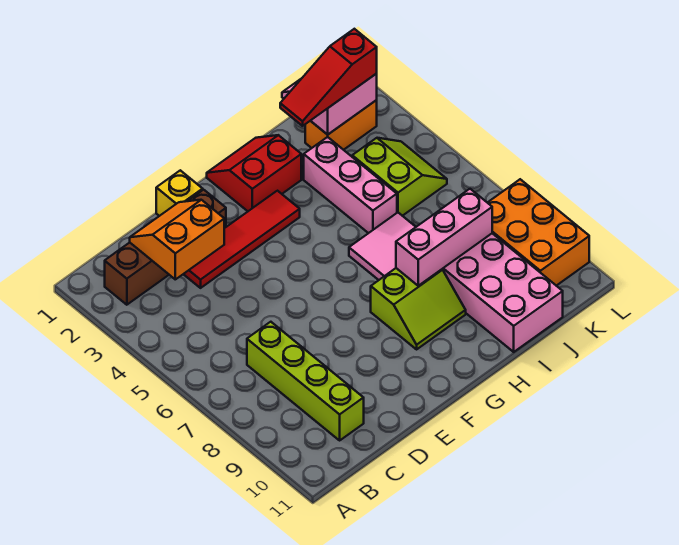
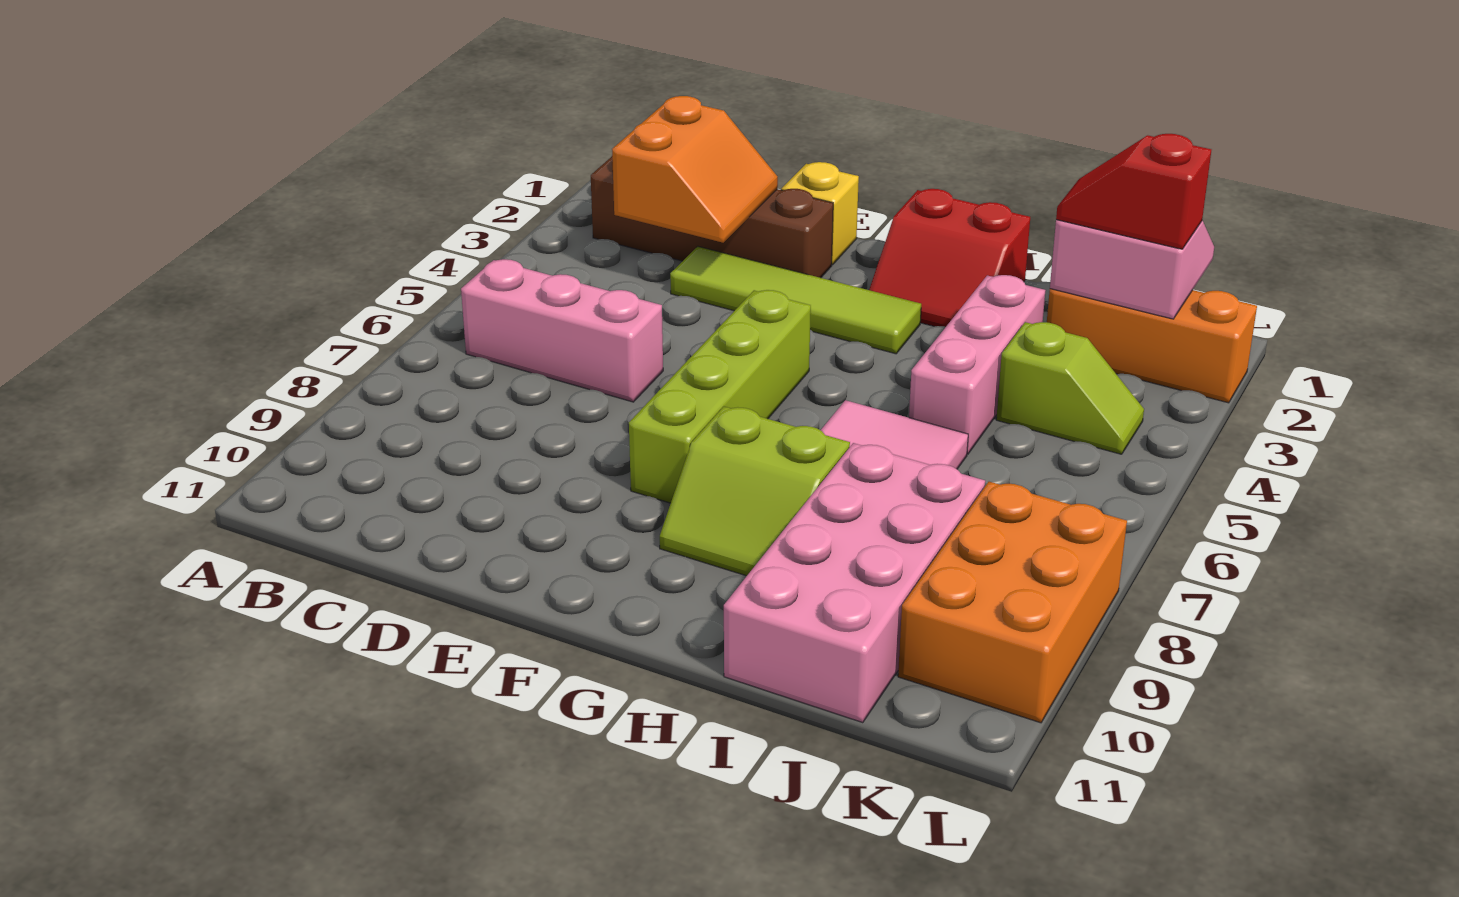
orange slope C2:D3 level 2 top 3 -> orange slope C2:D3 level 2 top C
lime brick C7:C10 level 1 -> lime brick F5:F8 level 1
red tile D3:G3 level 1 -> lime tile D3:G3 level 1
red slope G1:H2 level 1 top 2 -> red slope G1:H2 level 1 top 1
pink brick H8:J8 level 2 -> pink brick B6:D6 level 1
red slope I2:K2 level 3 top K -> red slope J2:K2 level 3 top K
orange brick J2:K2 level 1 -> orange brick J2:L2 level 1
lime slope J4:K5 level 1 top J -> lime slope J4:K4 level 1 top J

